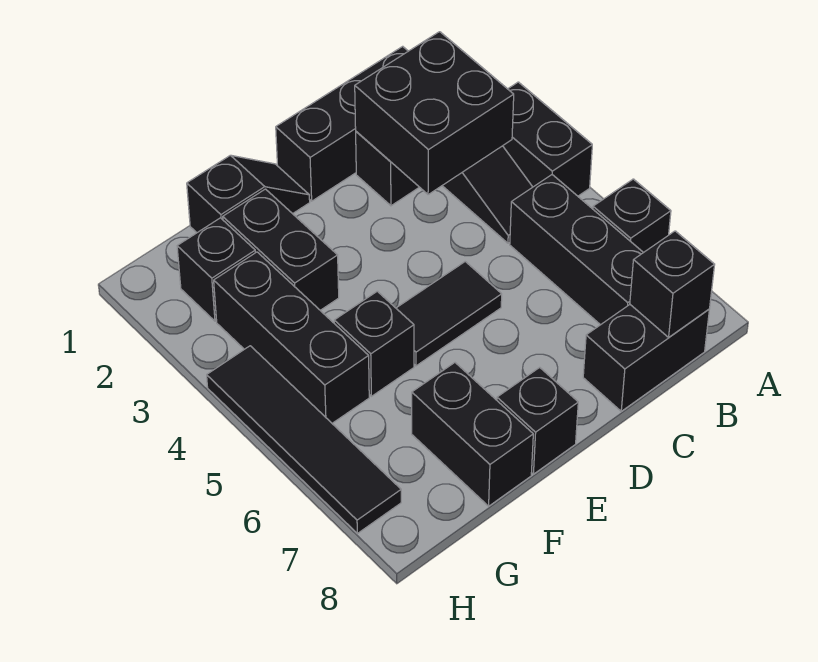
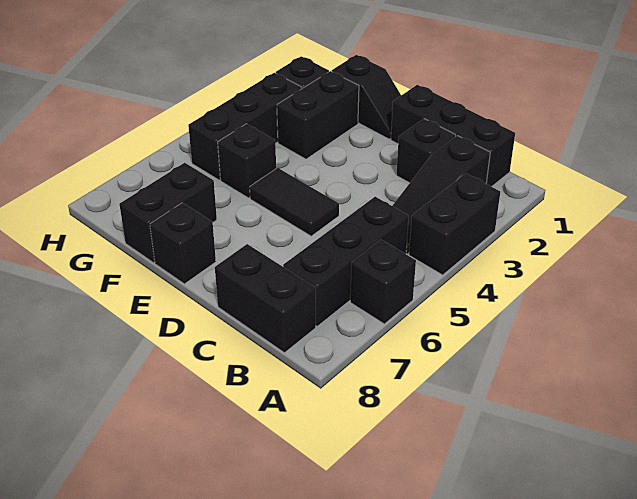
black brick B2:C3 level 2 -> none
black brick B8 level 2 -> none
black tile H4:H7 level 1 -> none

